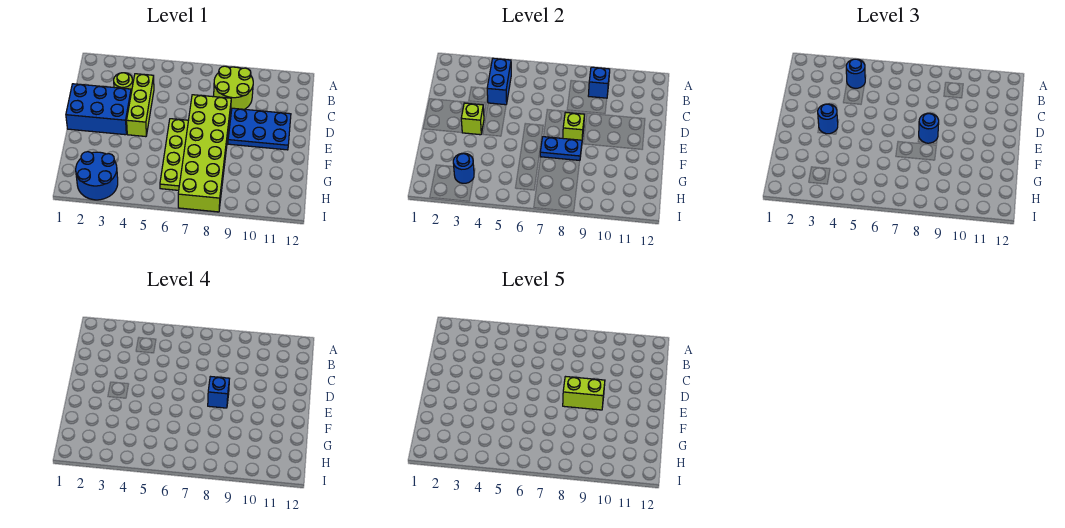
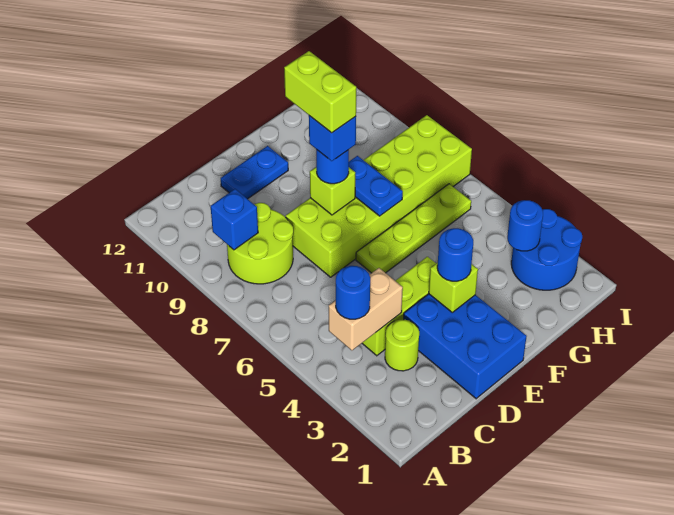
blue brick B4:C4 level 2 -> tan brick B4:C4 level 2
blue plate D9:E11 level 1 -> blue plate D11:E11 level 1

